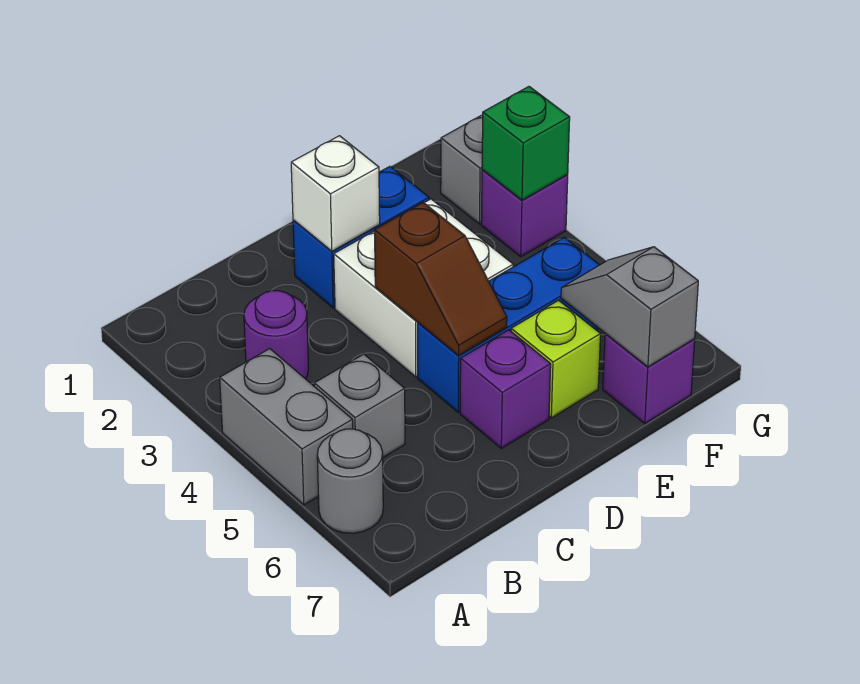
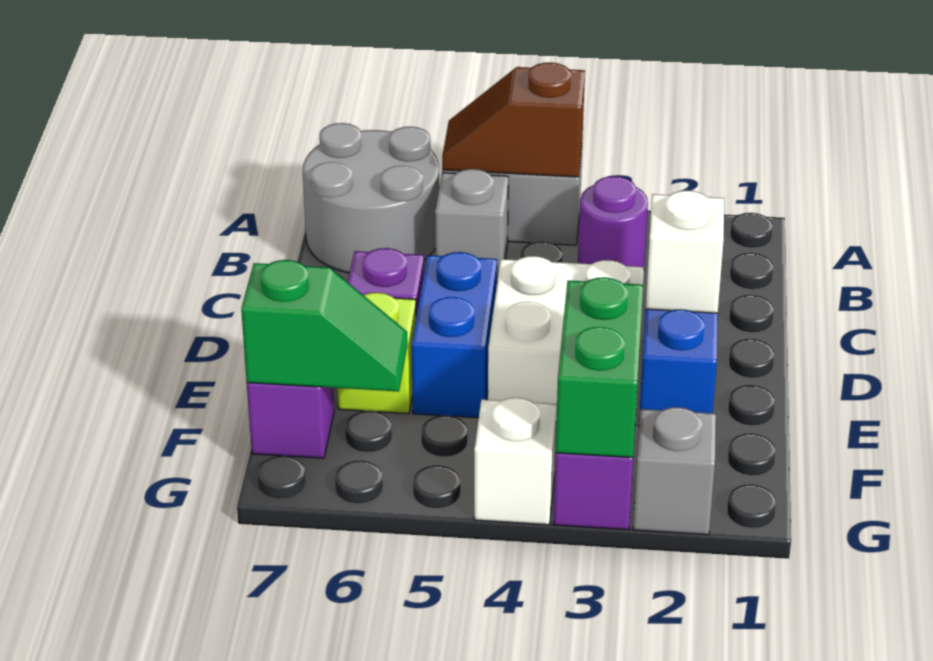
grey round brick A6 level 1 -> grey round brick A6:B7 level 1
brown slope D4:D5 level 2 top 4 -> brown slope A4:A5 level 2 top 4
blue brick D5:F5 level 1 -> blue brick D5:E5 level 1
grey slope F6:F7 level 2 top 7 -> green slope F6:F7 level 2 top 7
green brick G3 level 2 -> green brick F3:G3 level 2
none -> white brick G4 level 1

